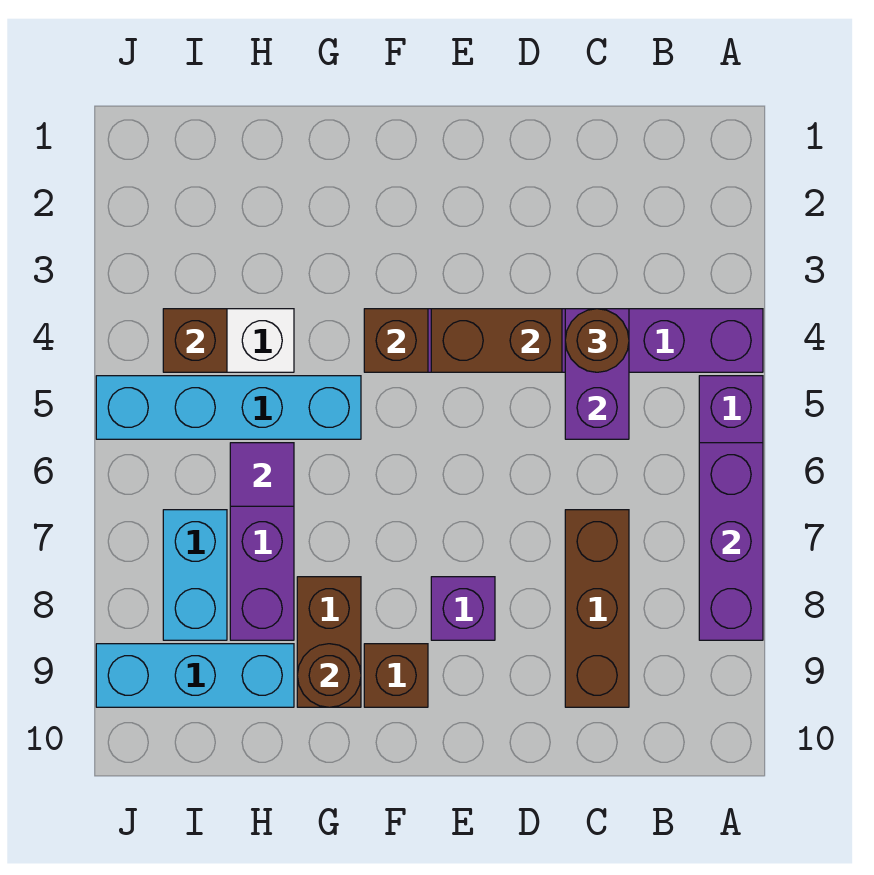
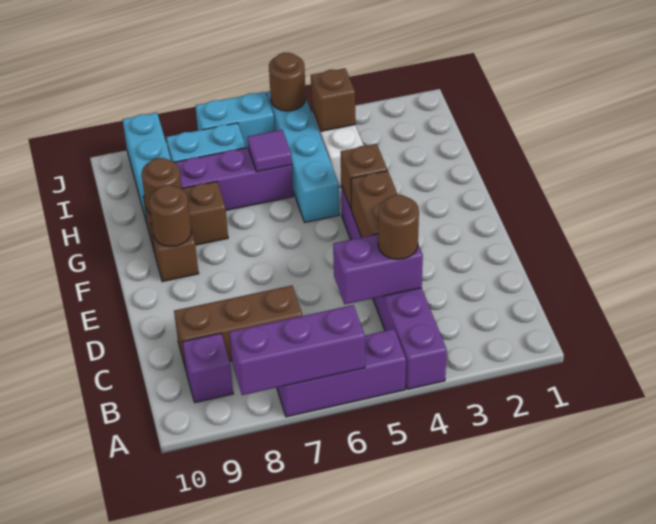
purple brick E8 level 1 -> purple brick B9 level 1
none -> brown round brick F9 level 2
none -> brown round brick J5 level 2
none -> cyan brick J6:J7 level 1

